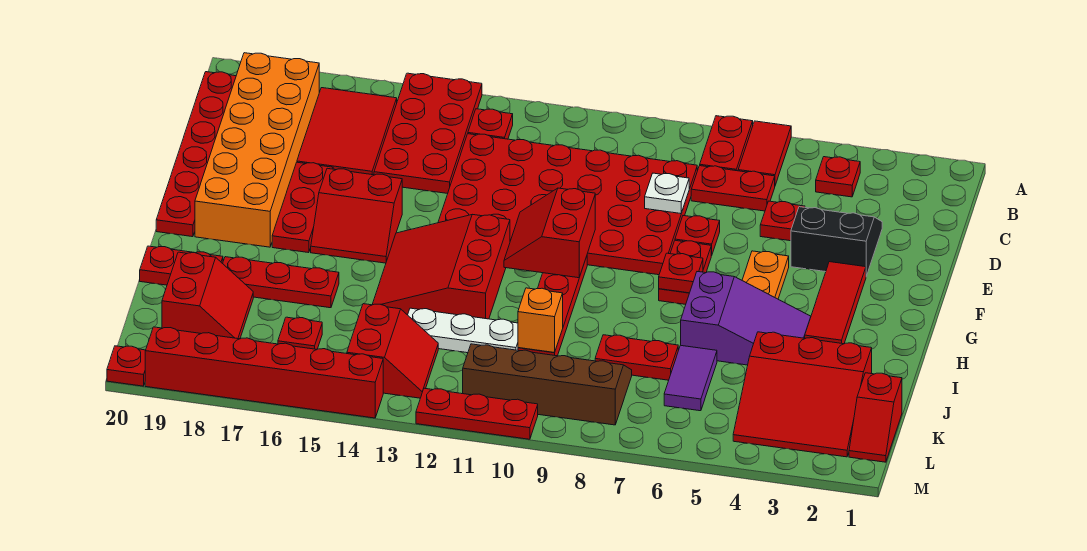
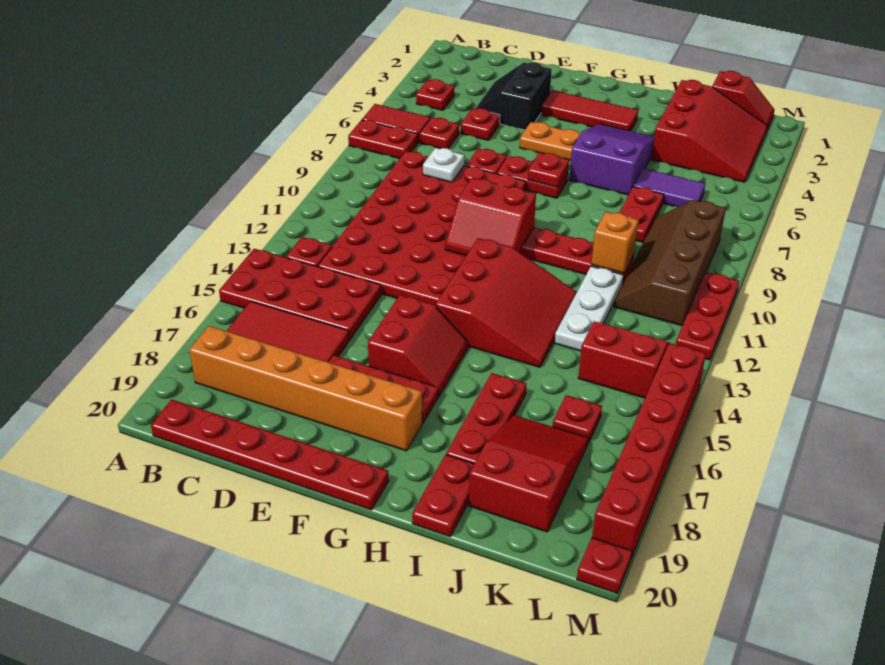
orange brick B18:G19 level 1 -> orange brick B18:G18 level 1
red plate C6:C7 level 1 -> red plate C6 level 1
red slope G12:I14 level 1 top 12 -> red slope G12:I14 level 1 top G
red slope J18:K19 level 1 top 19 -> red slope J17:K19 level 1 top 19

